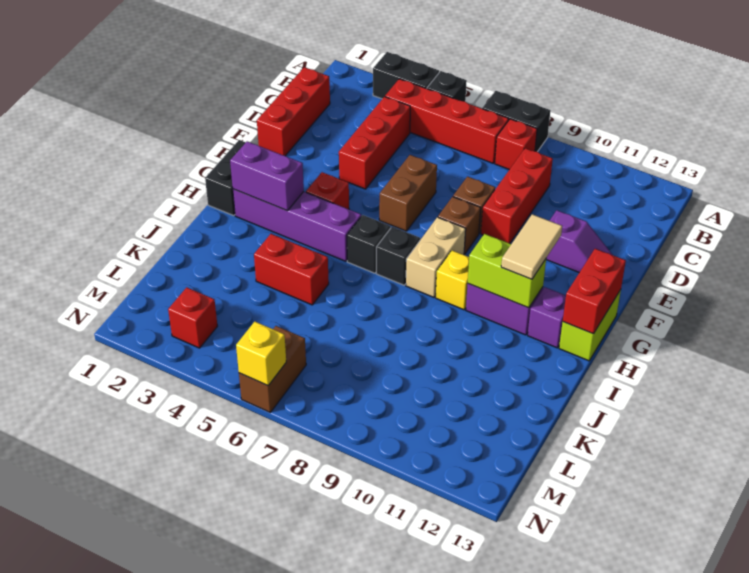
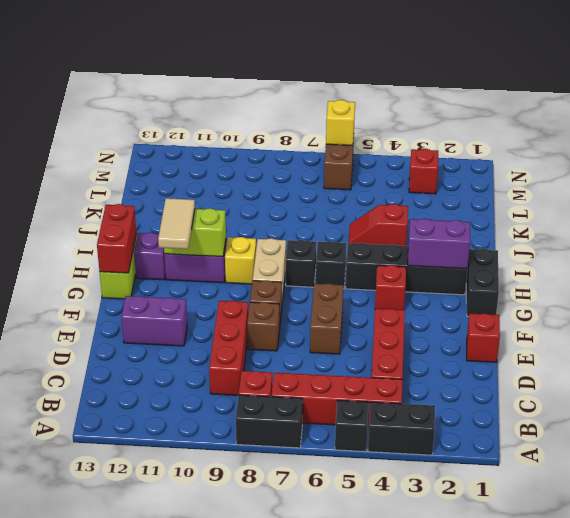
red brick C1:E1 level 1 -> red brick E1 level 1
purple slope E11:E12 level 1 top 11 -> purple brick E11:E12 level 1
purple brick H2:H5 level 1 -> black brick H2:H5 level 1
red brick J4:J5 level 1 -> red slope J4:J5 level 1 top 4

